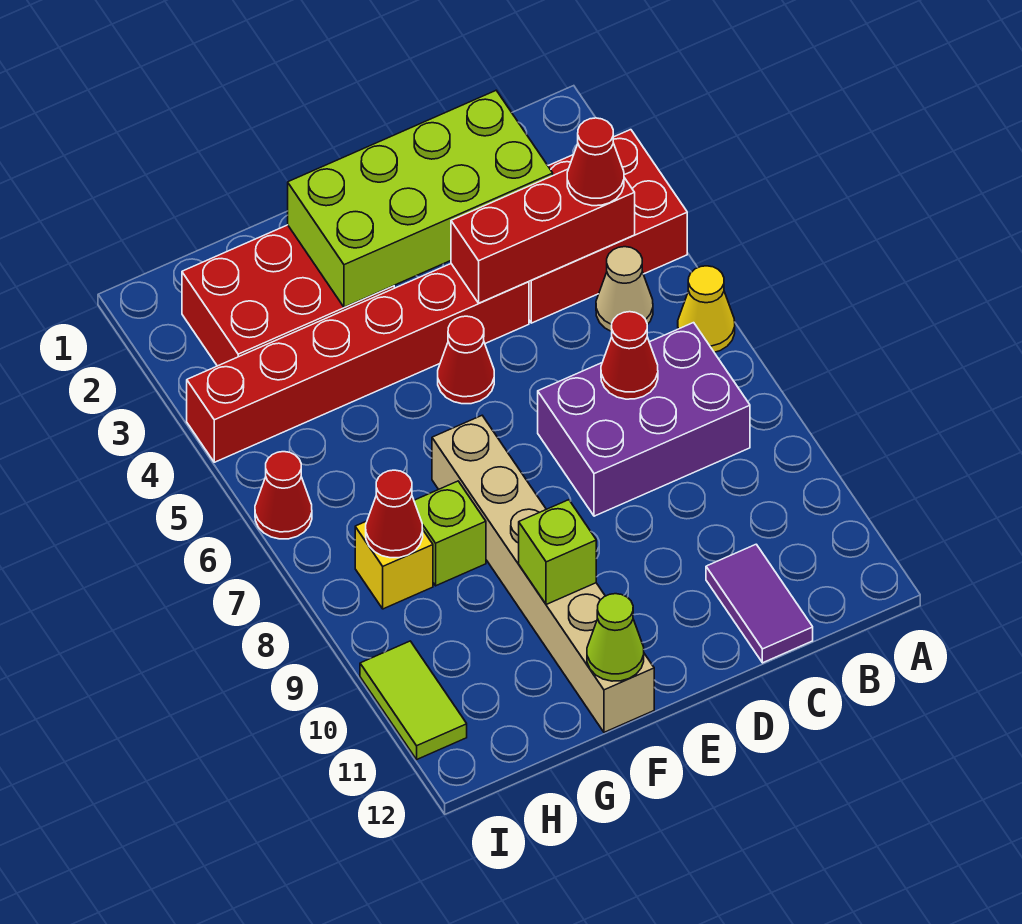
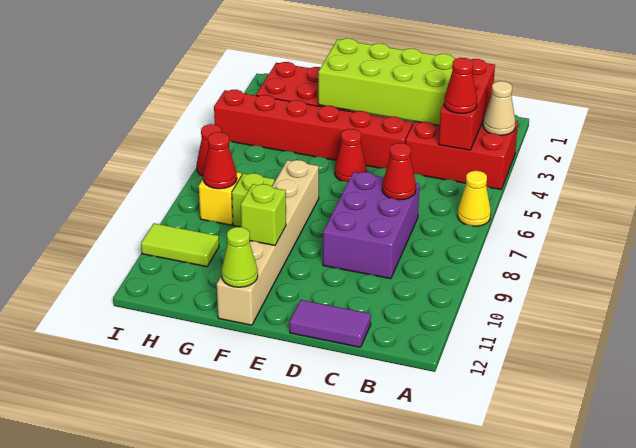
red brick B4:D4 level 2 -> red brick B2:B4 level 2
tan cone B5 level 1 -> tan cone A3 level 2
purple brick B7:D8 level 1 -> purple brick C7:D9 level 1
purple tile C11:C12 level 1 -> purple tile C12:D12 level 1
lime tile I10:I11 level 1 -> lime tile H10:I10 level 1

